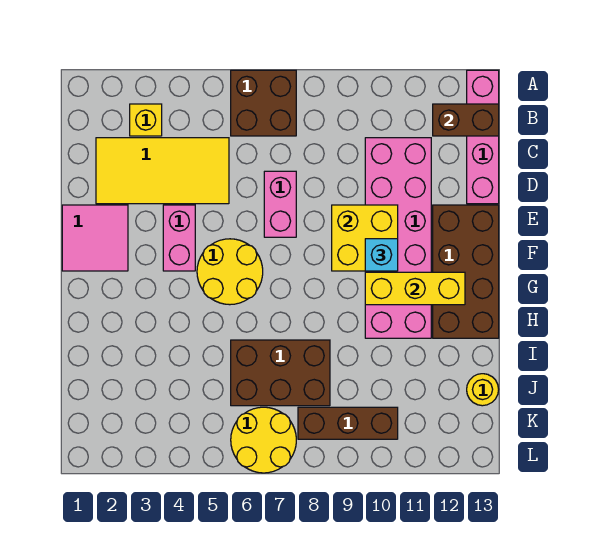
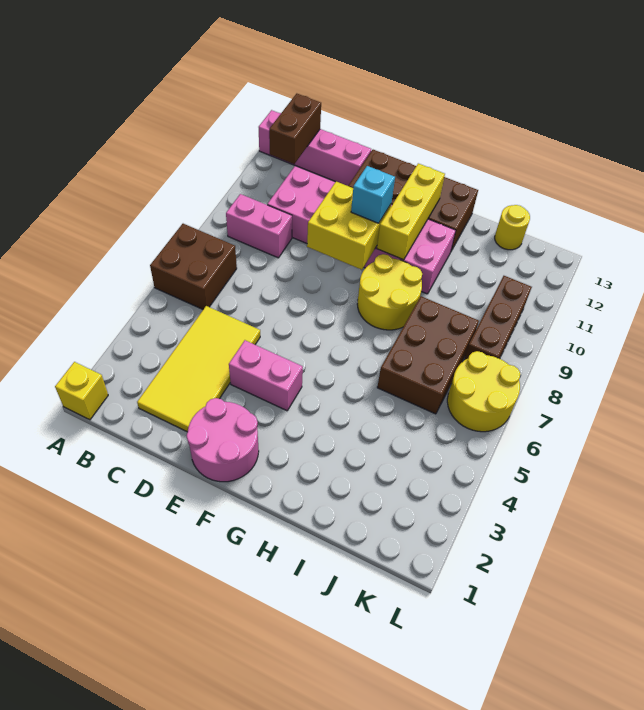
yellow brick B3 level 1 -> yellow brick A1 level 1
pink brick D7:E7 level 1 -> pink brick B9:C9 level 1
pink tile E1:F2 level 1 -> pink round brick E1:F2 level 1
yellow round brick F5:G6 level 1 -> yellow round brick G8:H9 level 1

